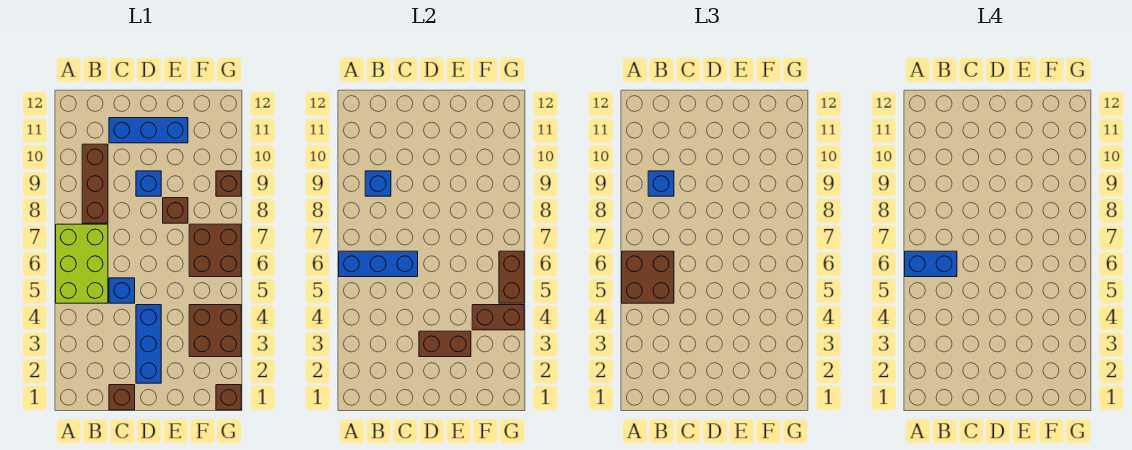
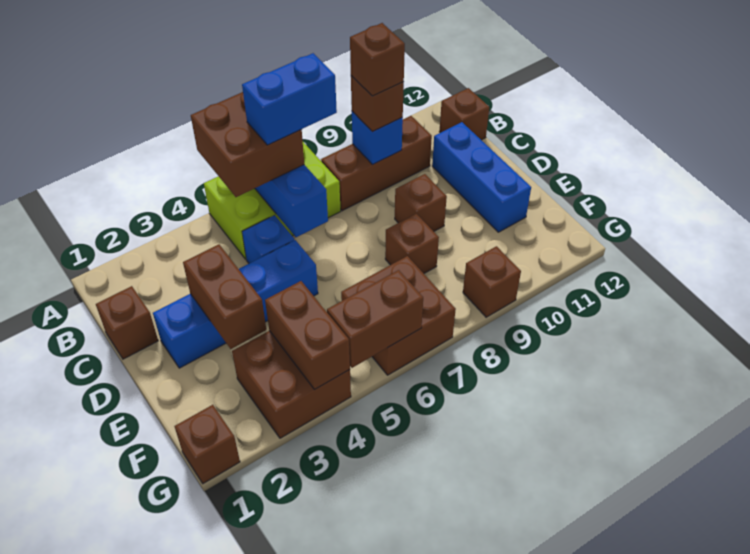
blue brick A6:B6 level 4 -> blue brick B6:B7 level 4
blue brick B9 level 3 -> brown brick B9 level 3
none -> brown brick B9 level 4
none -> brown brick B12 level 1
blue brick D2:D4 level 1 -> blue brick D2:D5 level 1
blue brick D9 level 1 -> brown brick D9 level 1

